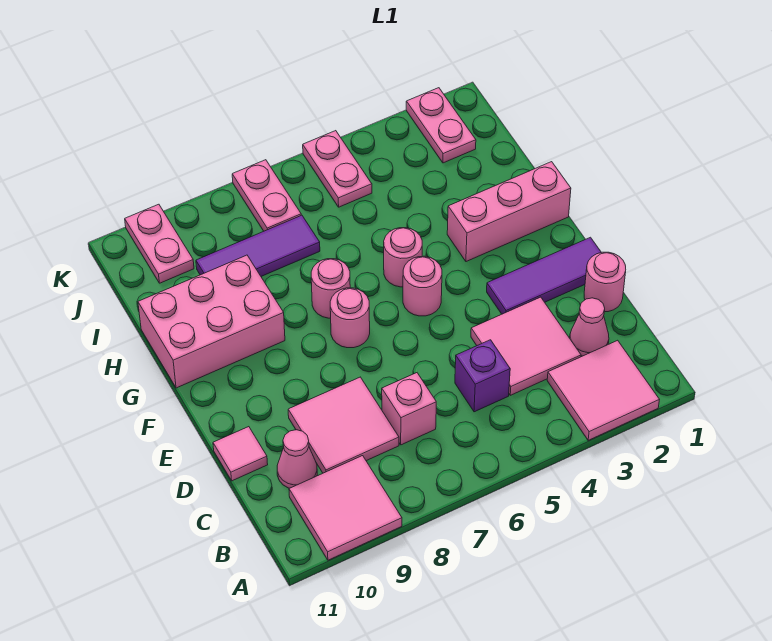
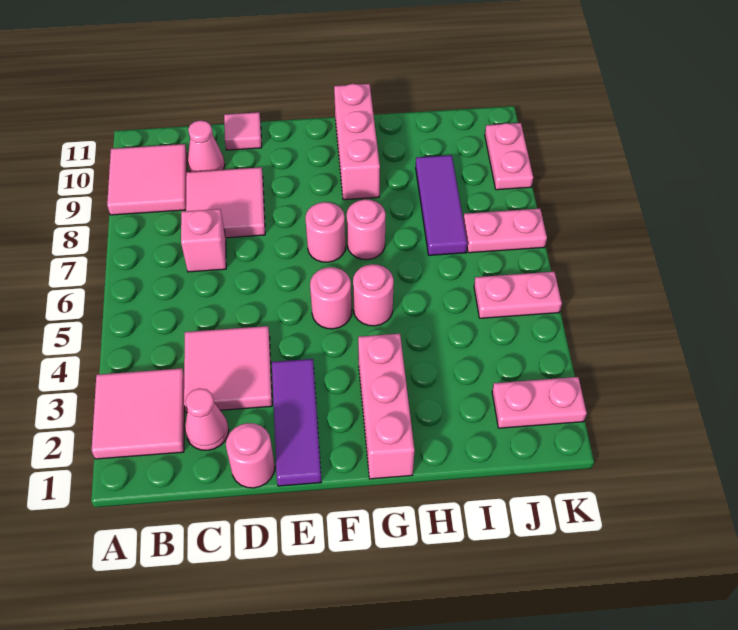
purple brick C5 level 1 -> none
pink brick G9:H11 level 1 -> pink brick G9:G11 level 1
pink plate J10:K10 level 1 -> pink plate K9:K10 level 1

